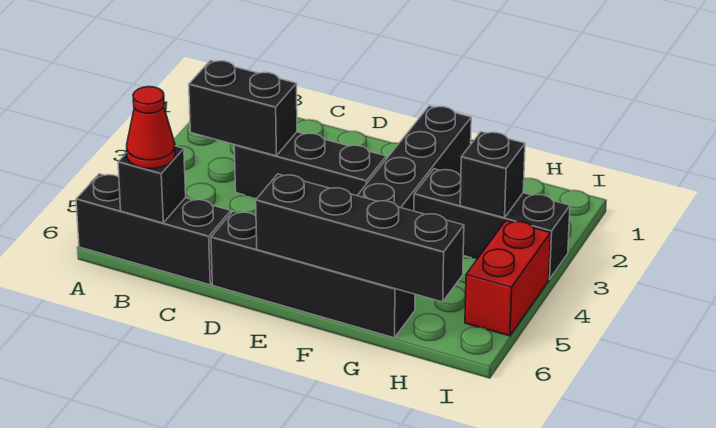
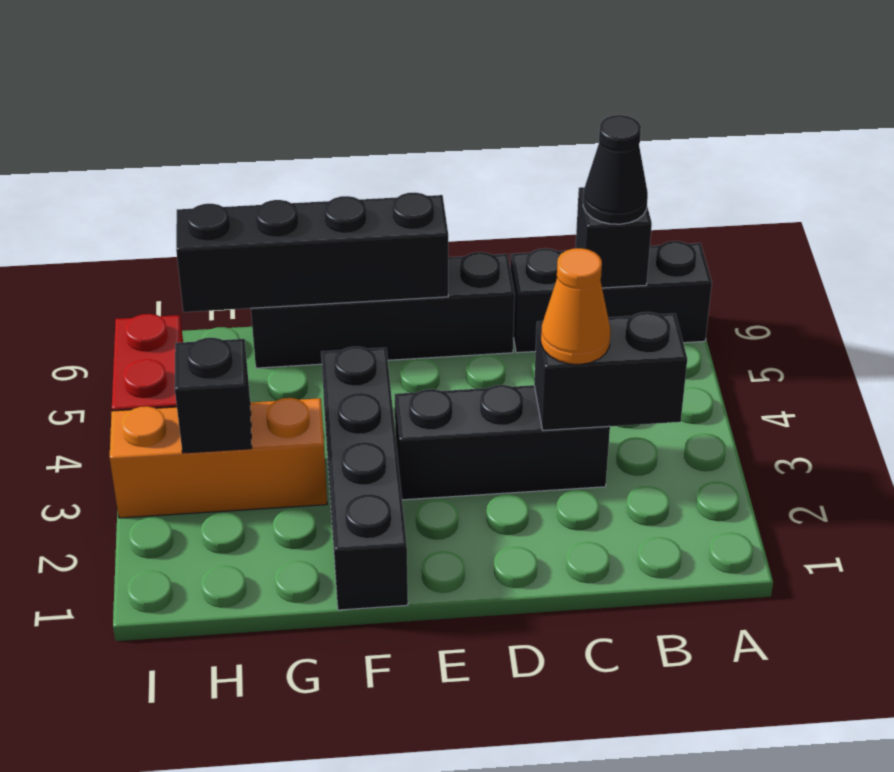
red cone B6 level 3 -> black cone B6 level 3
none -> orange cone C3 level 3
black brick G3:I3 level 1 -> orange brick G3:I3 level 1

